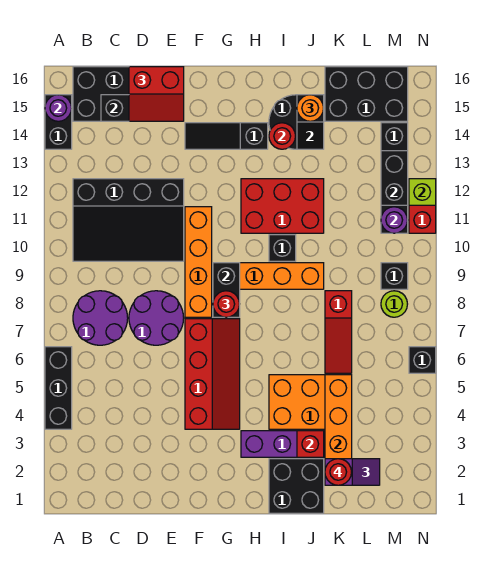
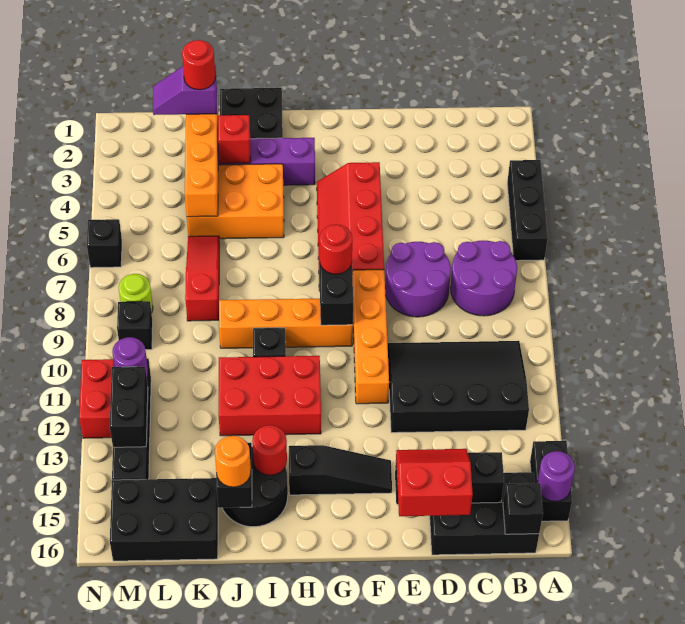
none -> black brick B16 level 2
lime brick N12 level 2 -> none

